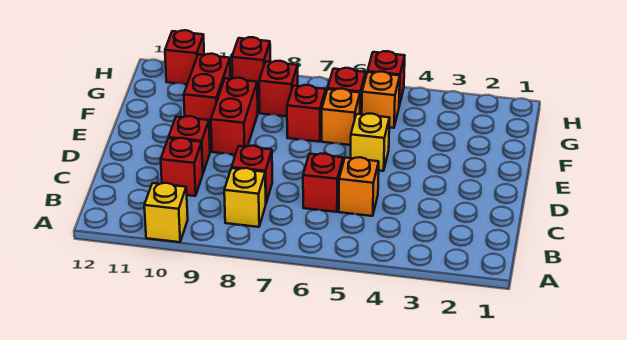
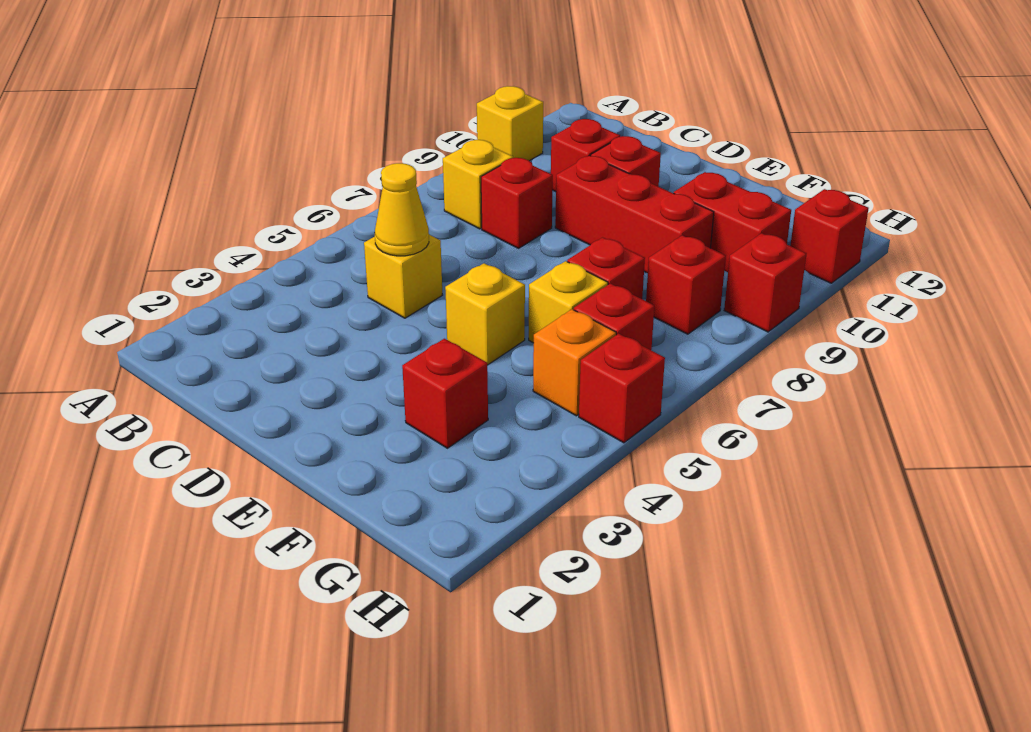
orange brick C5 level 1 -> yellow brick C5 level 1
none -> yellow cone C5 level 2
red brick C6 level 1 -> red brick F3 level 1
red brick E9:F9 level 1 -> red brick D9:F9 level 1
orange brick F6 level 1 -> yellow brick F6 level 1

